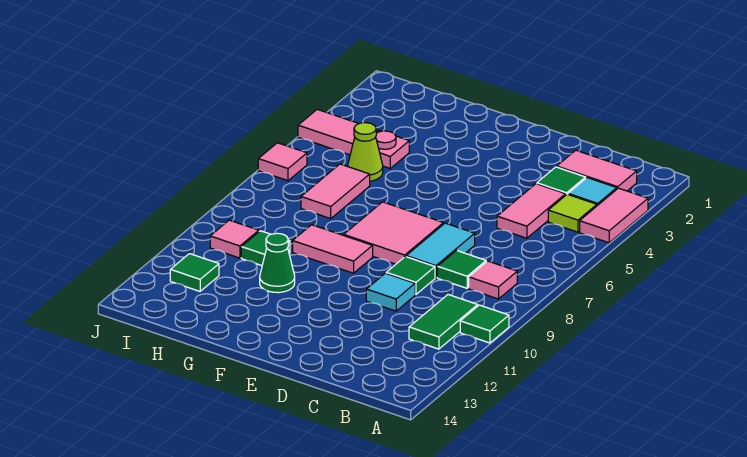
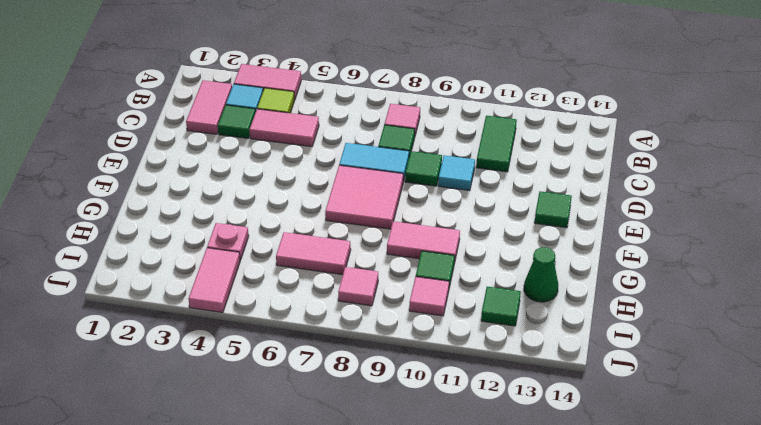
green tile A10 level 1 -> green tile E13 level 1
green tile B10:B11 level 1 -> green tile B11:C11 level 1
pink tile F9:G9 level 1 -> pink tile G9:G10 level 1
green cone G11 level 1 -> green cone H13 level 1
lime cone H5 level 1 -> none
pink tile J6 level 1 -> pink tile I8 level 1

